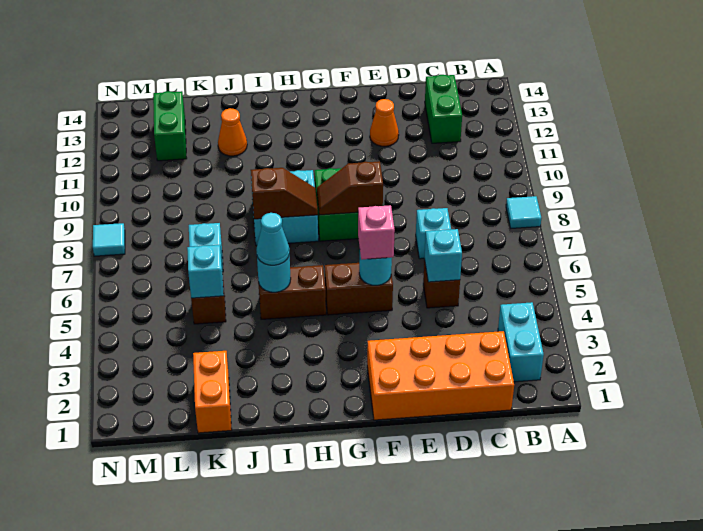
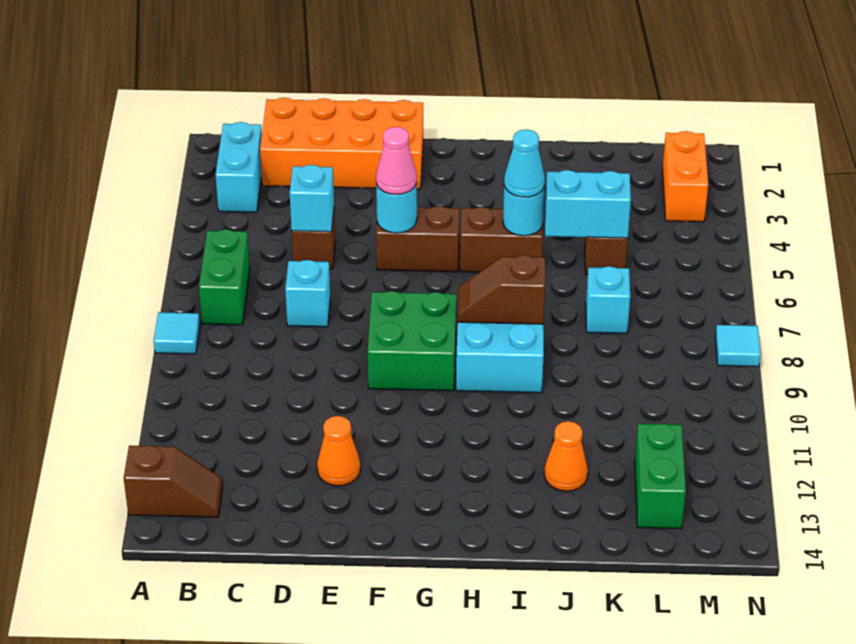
green brick C12:C13 level 1 -> green brick B6:B7 level 1
pink brick F5 level 3 -> pink cone F5 level 3
brown slope F8:G8 level 2 top F -> brown slope A13:B13 level 1 top A
orange brick K1:K2 level 1 -> orange brick M2:M3 level 1
cyan brick K5 level 2 -> cyan brick J5:K5 level 2

